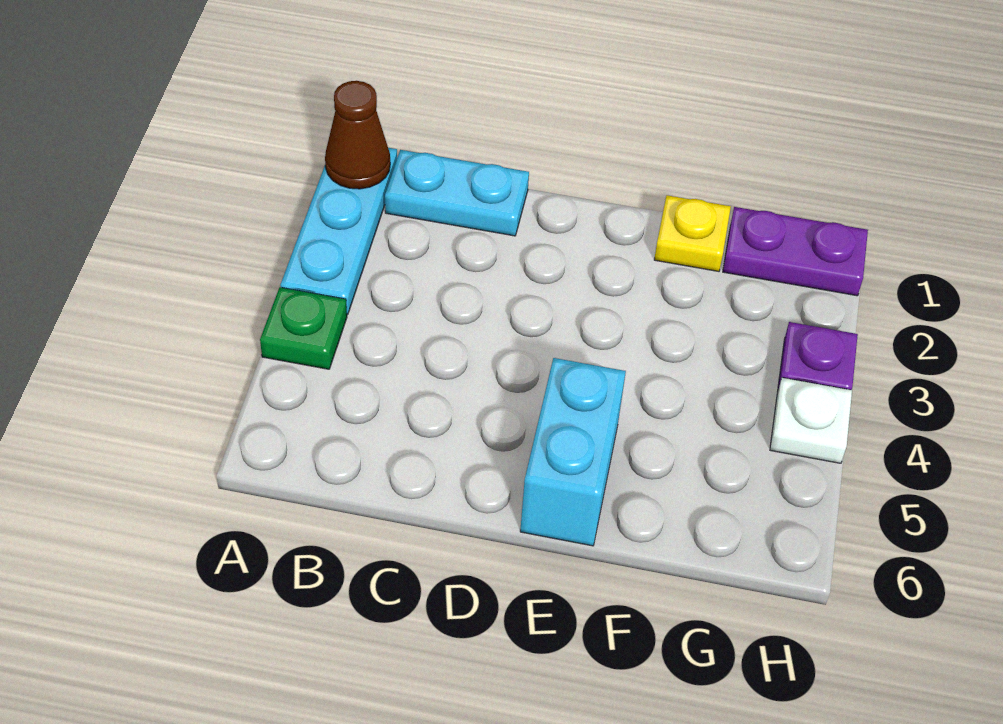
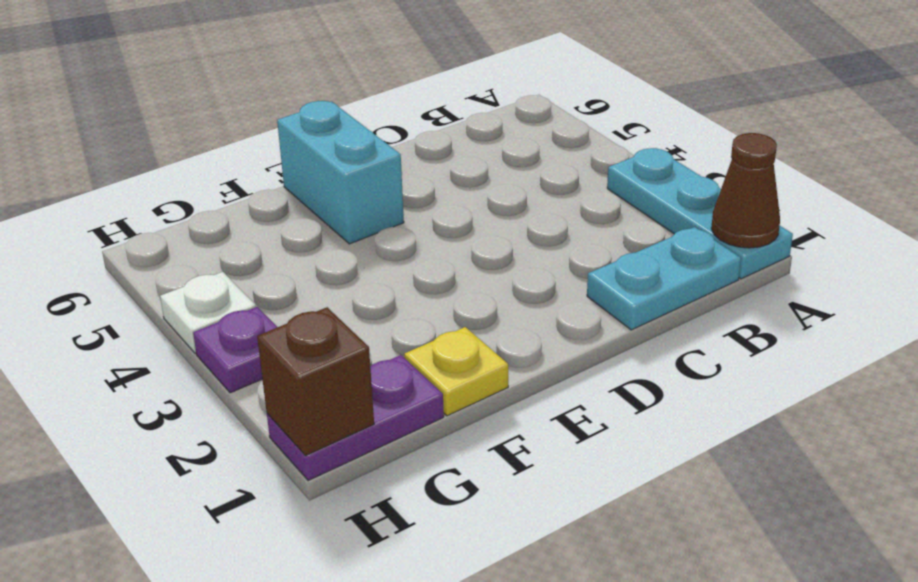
green plate A4 level 1 -> none
none -> brown brick H1 level 2

